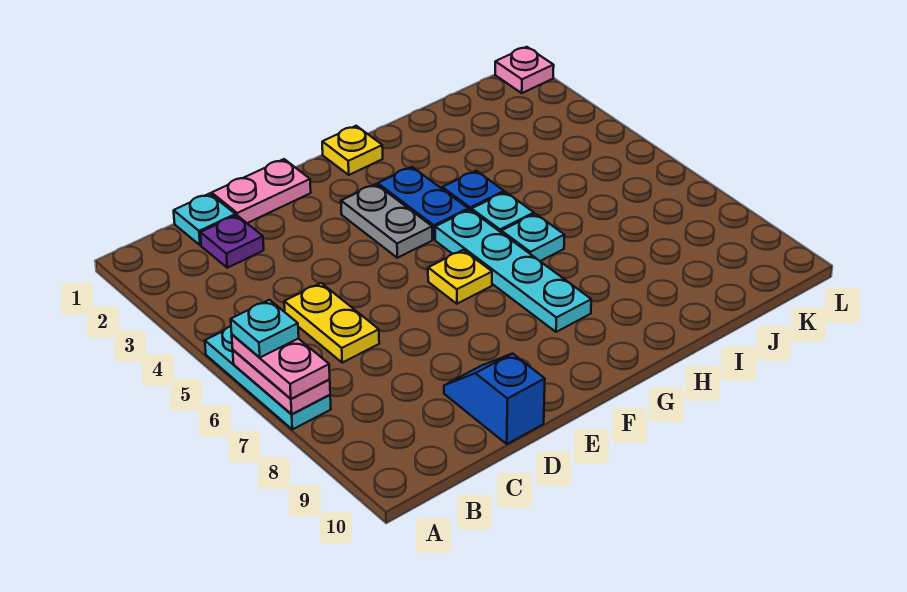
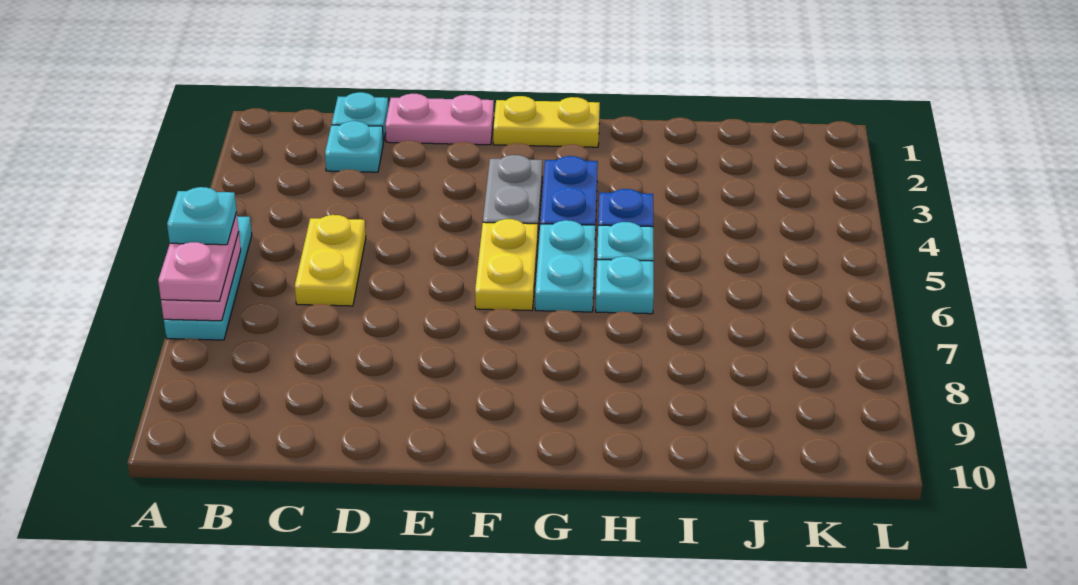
purple plate C2 level 1 -> cyan plate C2 level 1
blue slope D9:D10 level 1 top 10 -> none
yellow plate F6 level 1 -> yellow plate F5:F6 level 1
yellow plate G1 level 1 -> yellow plate F1:G1 level 1
cyan plate G5:G8 level 1 -> cyan plate G5:G6 level 1
pink plate L1 level 1 -> none

